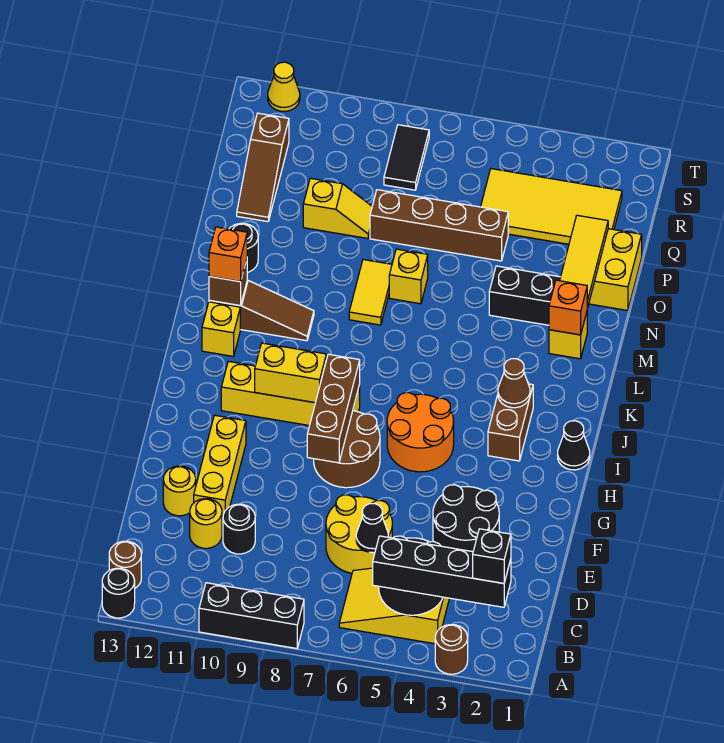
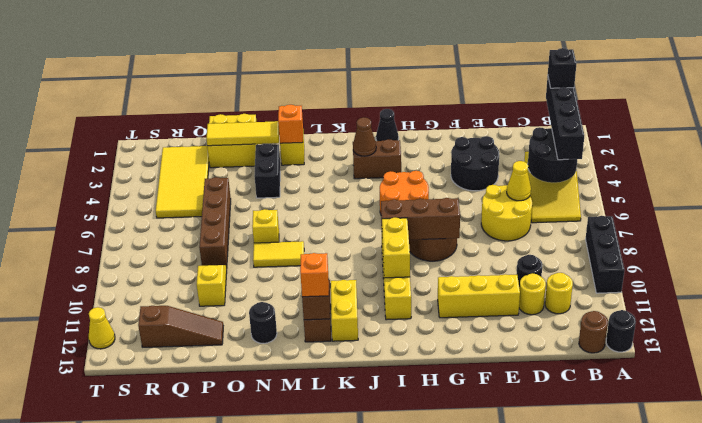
brown round brick A3 level 1 -> none
black cone D6 level 2 -> yellow cone D6 level 2
yellow round brick E12 level 1 -> yellow round brick C11 level 1
yellow brick K12 level 1 -> yellow brick K11:K12 level 1
black tile R8:S8 level 1 -> none

